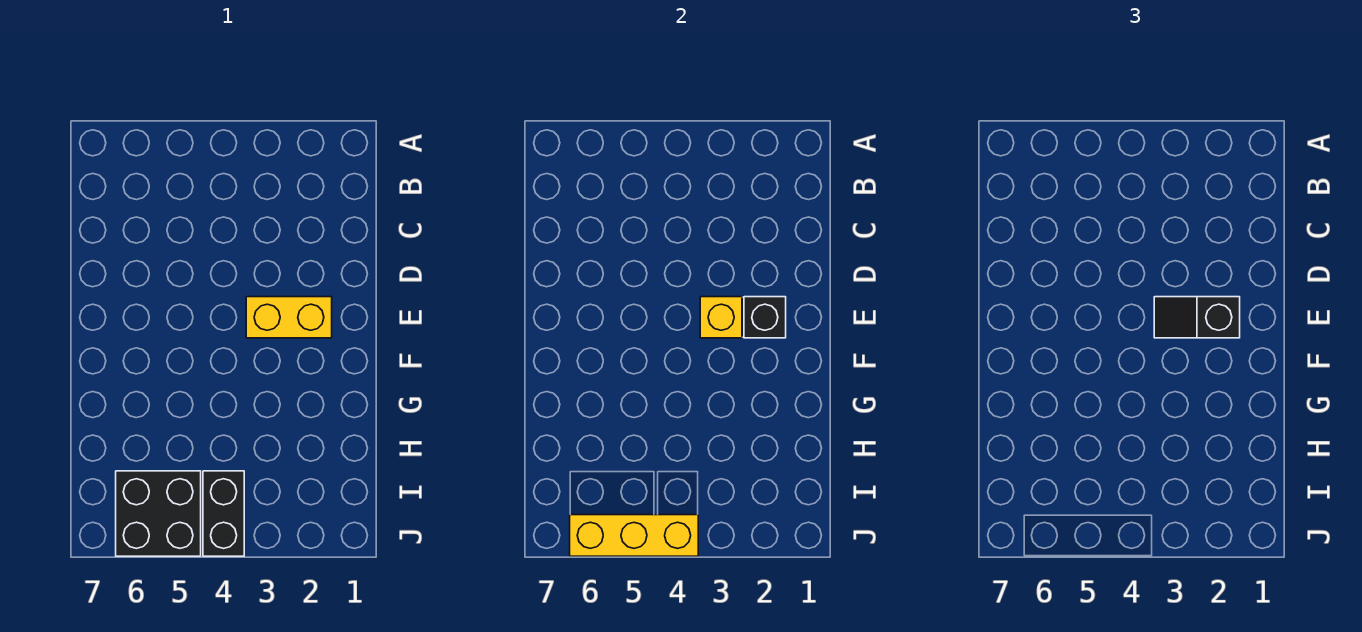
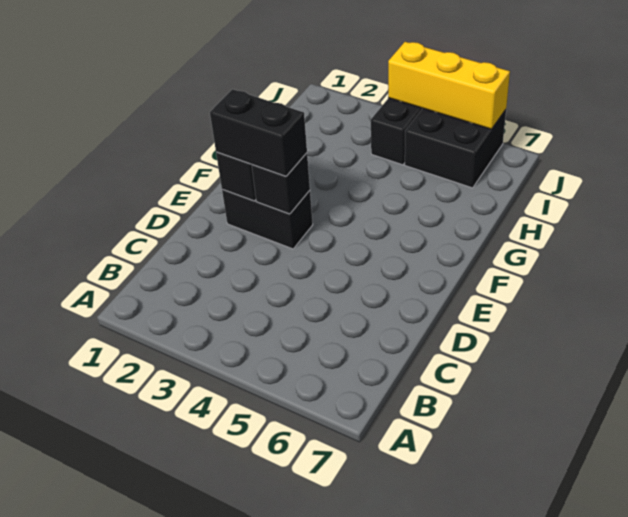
yellow brick E2:E3 level 1 -> black brick E2:E3 level 1
black slope E2:E3 level 3 top 2 -> black brick E2:E3 level 3
yellow brick E3 level 2 -> black brick E3 level 2

